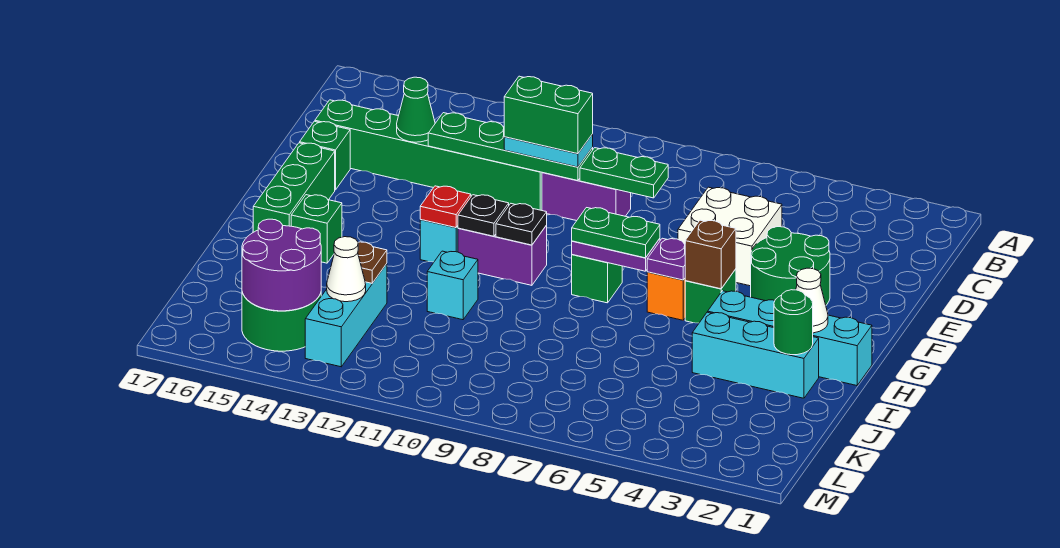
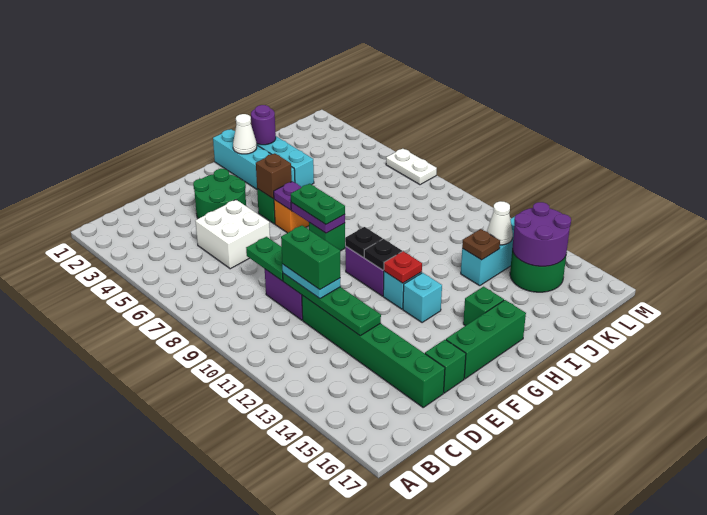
green cone D14 level 2 -> none
green round brick I2 level 2 -> purple round brick I2 level 2
cyan brick I11 level 1 -> cyan brick G13 level 1
none -> white plate M6:M7 level 1

